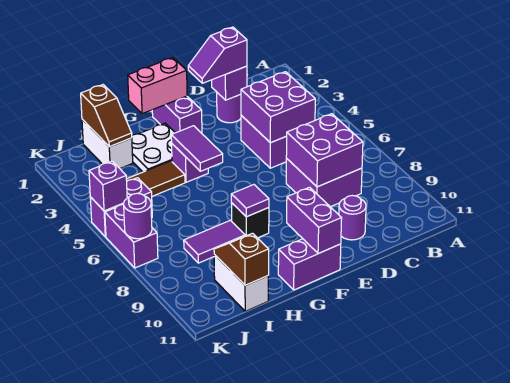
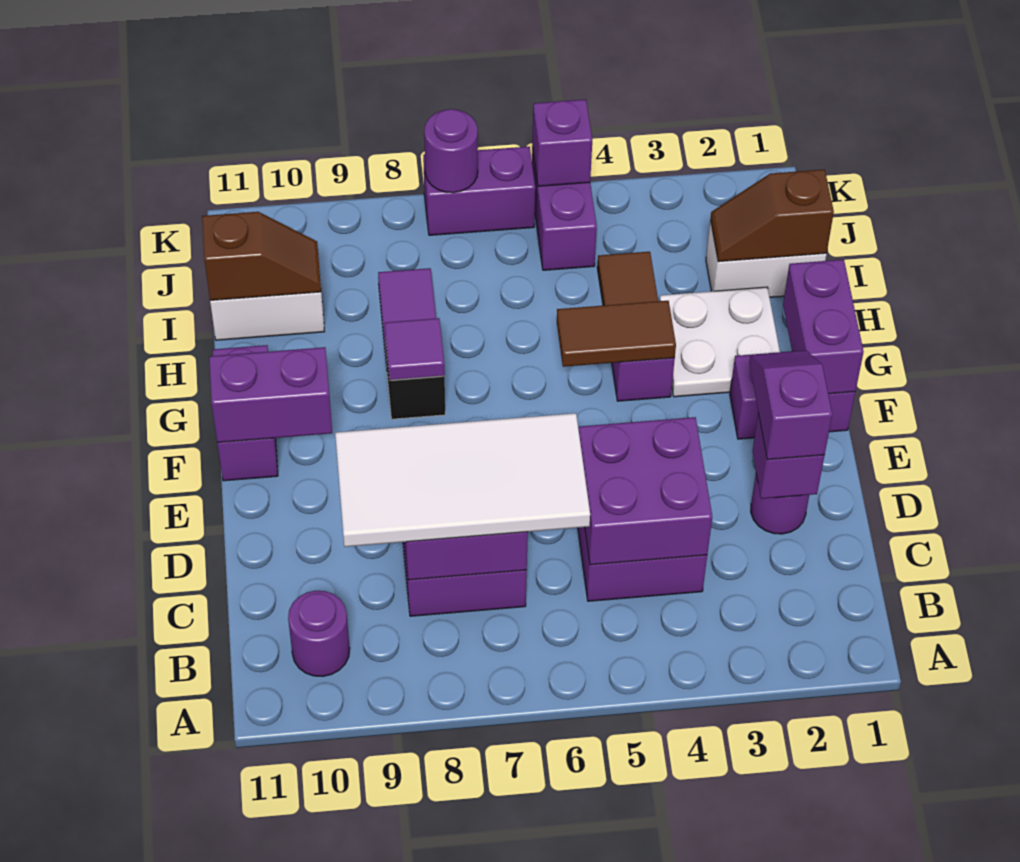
none -> white tile C6:D9 level 3
purple round brick D10 level 1 -> purple round brick B10 level 1
pink brick F1:G1 level 2 -> purple brick F1:G1 level 2
purple tile G4:G5 level 2 -> brown tile G4:G5 level 2

